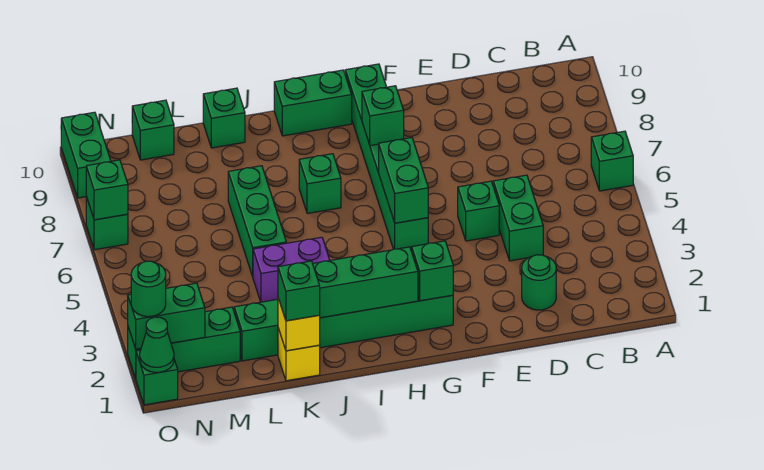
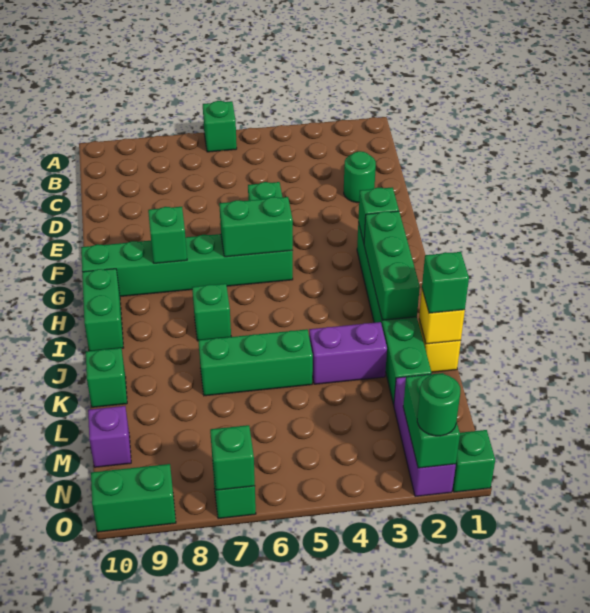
green brick D4:D5 level 1 -> none
purple brick J4:K4 level 1 -> purple brick K3:K4 level 1
green brick M2:O2 level 1 -> purple brick M2:O2 level 1
green brick M10 level 1 -> purple brick M10 level 1
green cone O1 level 2 -> none

